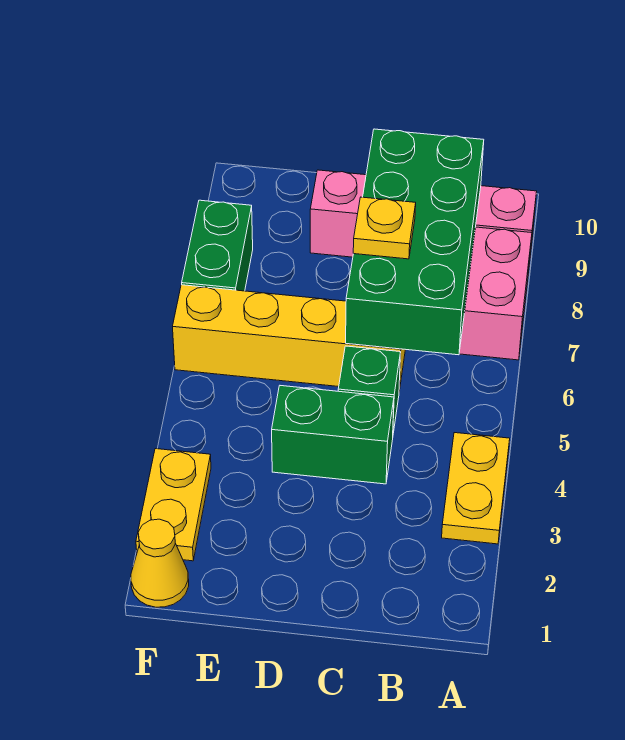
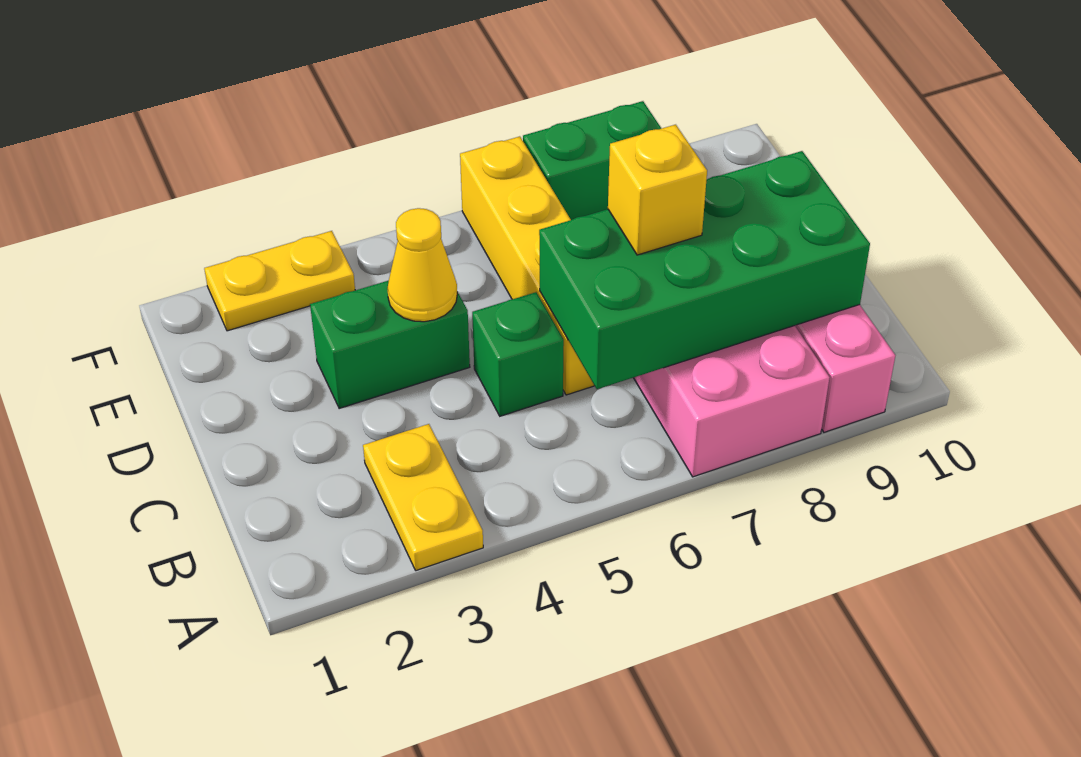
yellow plate A3:A4 level 1 -> yellow plate A3:B3 level 1
green brick C4:D4 level 1 -> green brick D3:D4 level 1
yellow plate C7 level 3 -> yellow brick C7 level 3
yellow cone F1 level 1 -> yellow cone D4 level 2

